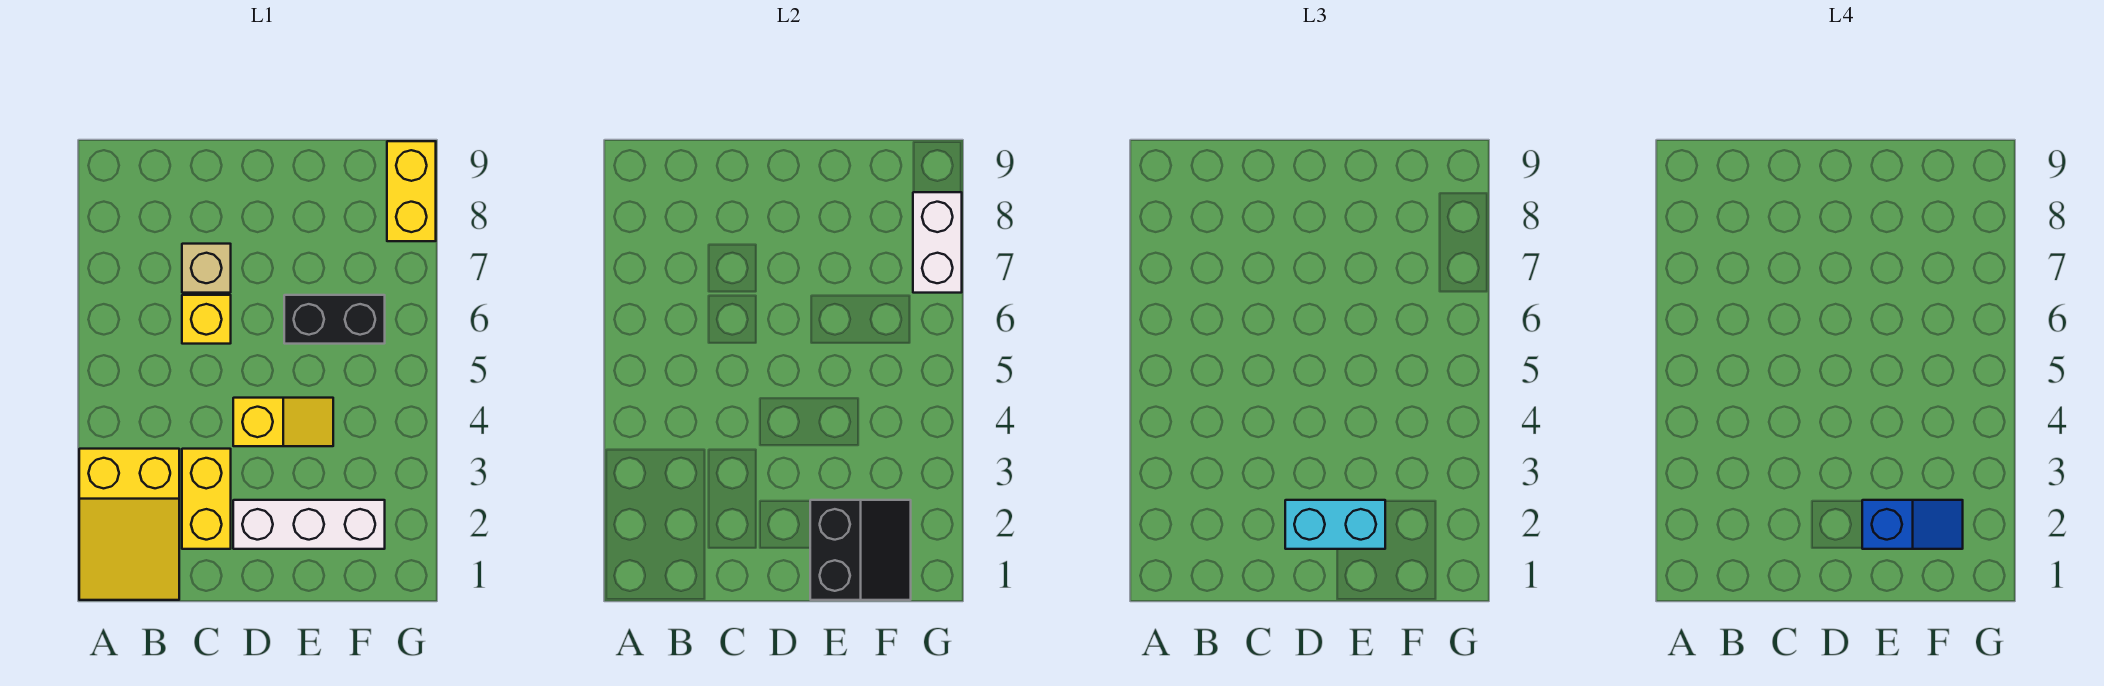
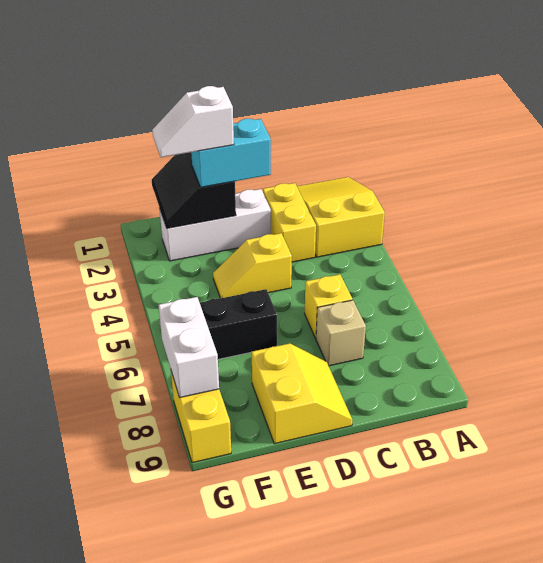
none -> yellow slope D8:E9 level 1 top E
blue slope E2:F2 level 4 top E -> white slope E2:F2 level 4 top E

